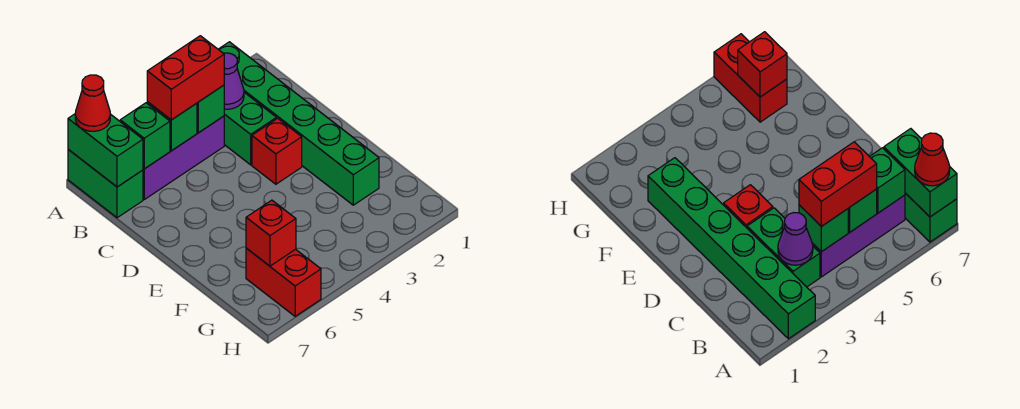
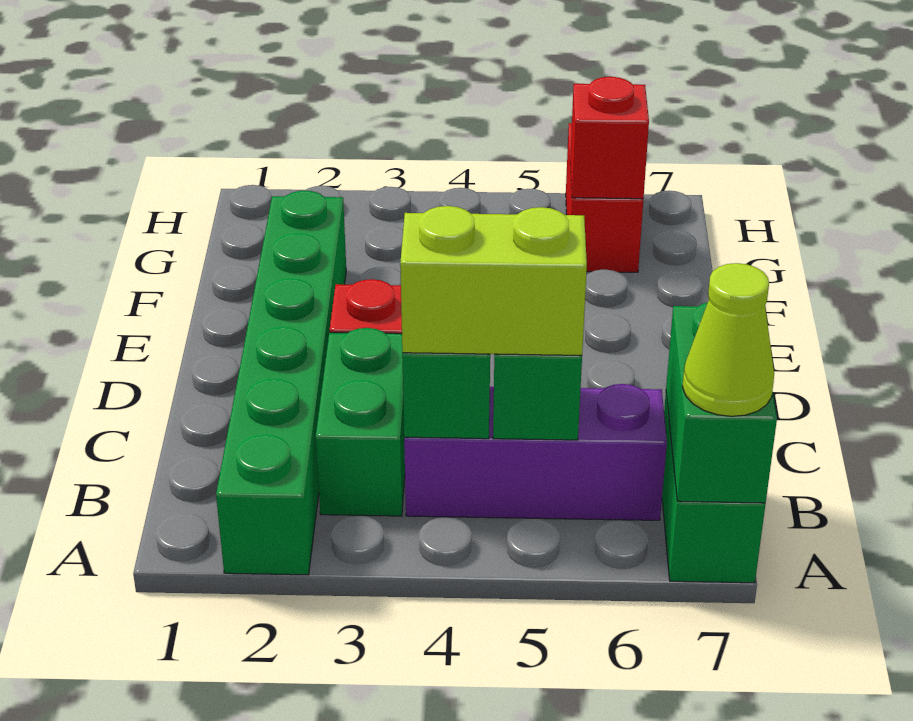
red cone A7 level 3 -> lime cone A7 level 3
purple cone B3 level 2 -> none
red brick B4:B5 level 3 -> lime brick B4:B5 level 3
green brick B6 level 2 -> none

